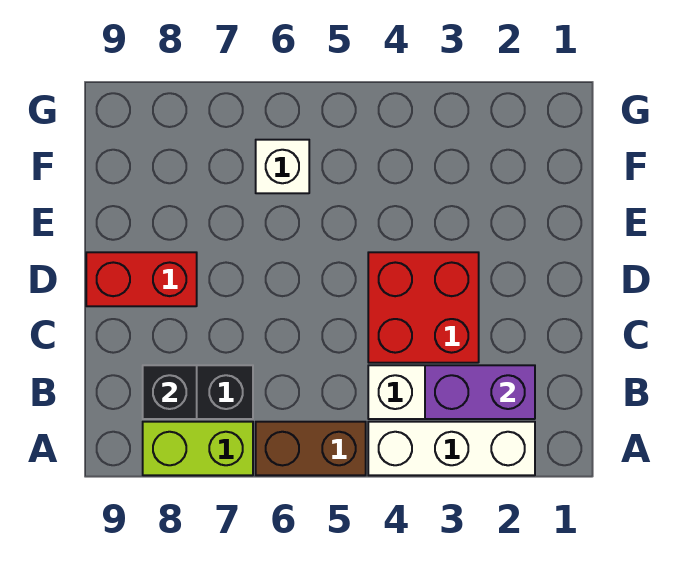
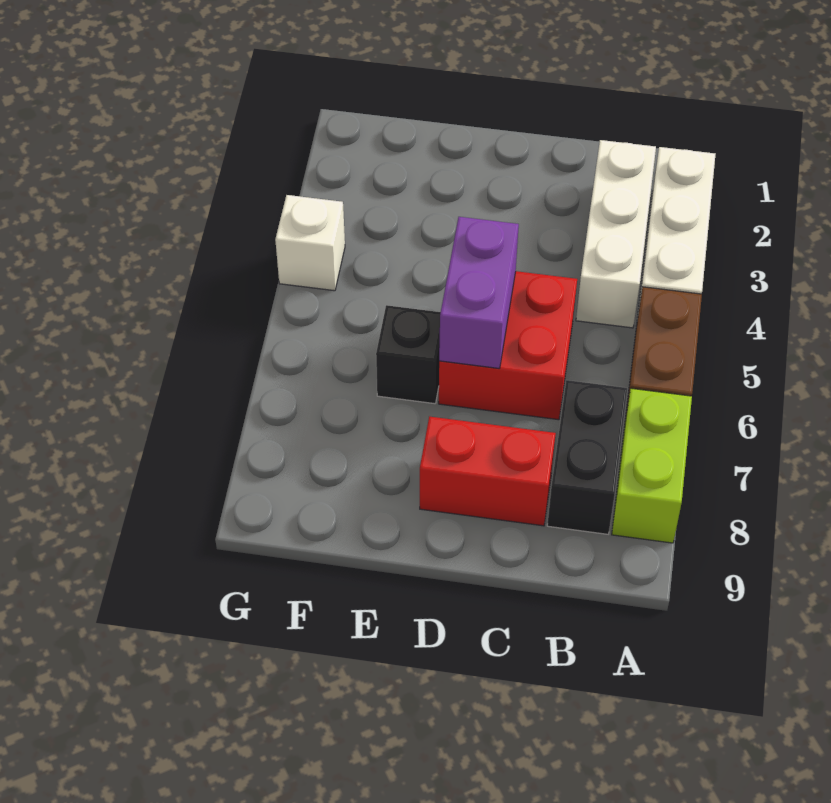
purple brick B2:B3 level 2 -> purple brick D5:D6 level 2
black brick B8 level 2 -> black brick E6 level 1
red brick C3:D4 level 1 -> red brick C5:D6 level 1
red brick D8:D9 level 1 -> red brick C8:D8 level 1
white brick F6 level 1 -> white brick G4 level 1

